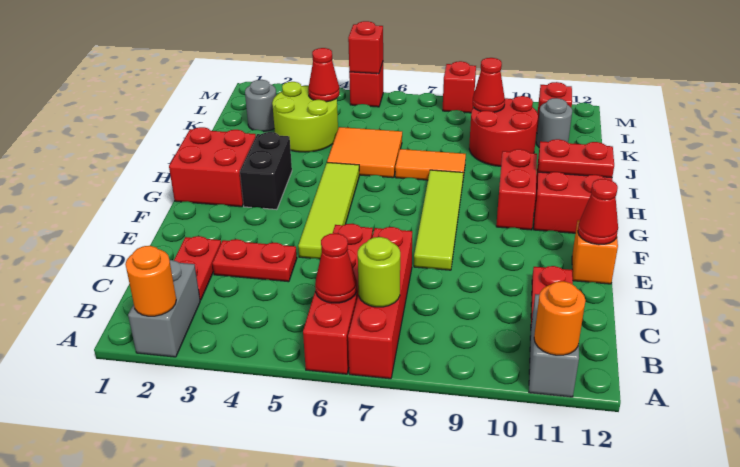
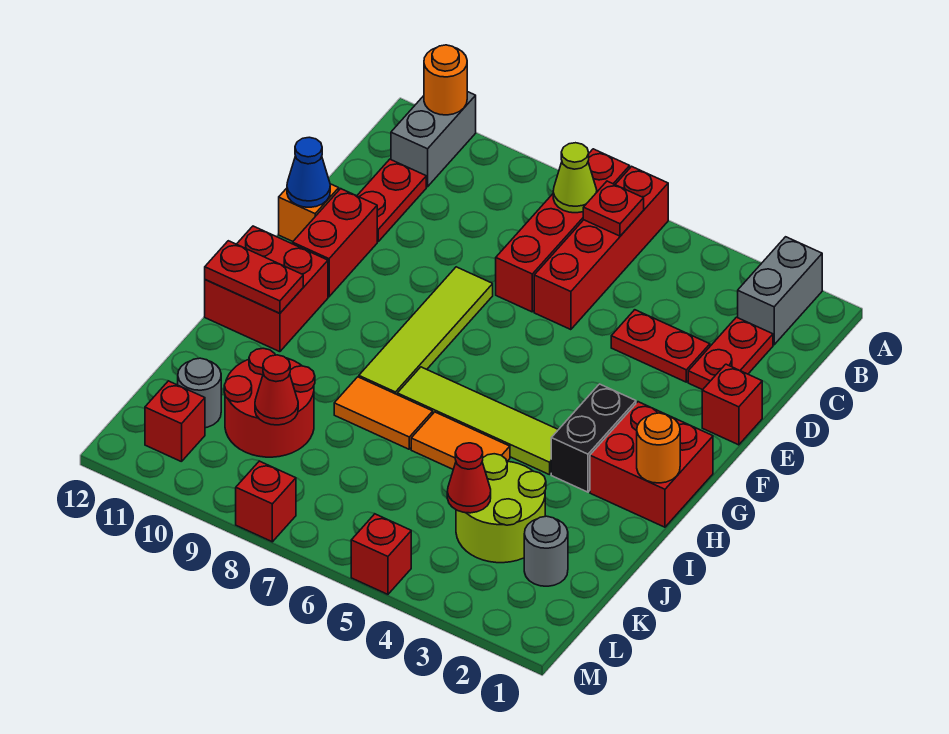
orange round brick A2 level 2 -> orange round brick H1 level 2
red cone B6 level 2 -> red plate B6 level 2
lime round brick B7 level 2 -> lime cone B7 level 2
lime tile E5:H5 level 1 -> lime tile H4:H7 level 1
red cone E12 level 2 -> blue cone E12 level 2
red brick G10:H10 level 1 -> red brick E11:F11 level 1
orange tile I5:J6 level 1 -> orange tile I5:I6 level 1
red brick M5 level 2 -> red brick E1 level 1

